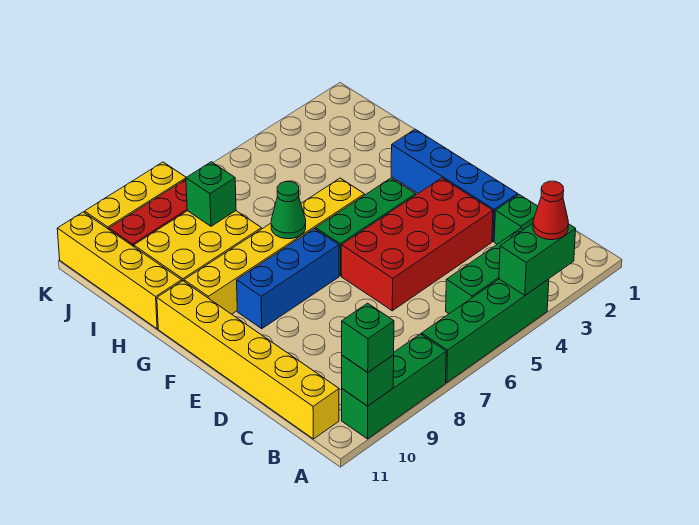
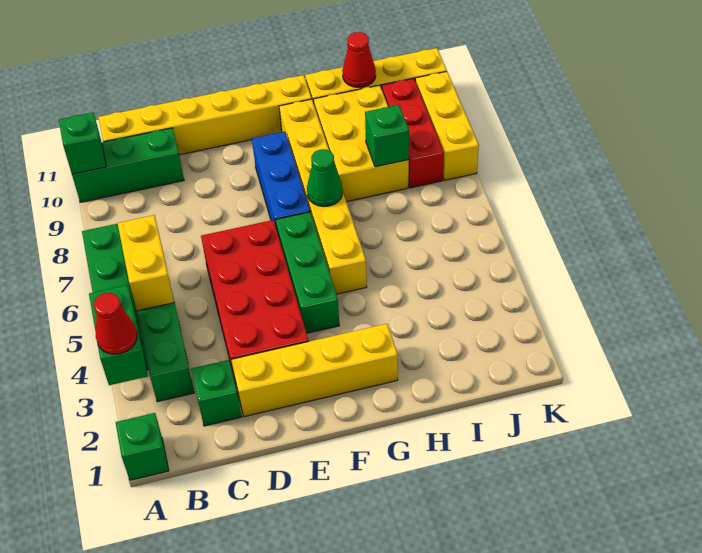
green brick A8:A10 level 1 -> green brick A10:C10 level 1
green brick A10 level 3 -> green brick A1 level 1
none -> yellow brick B5:B6 level 2
blue brick D2:G2 level 1 -> yellow brick D2:G2 level 1
none -> red cone I11 level 2

